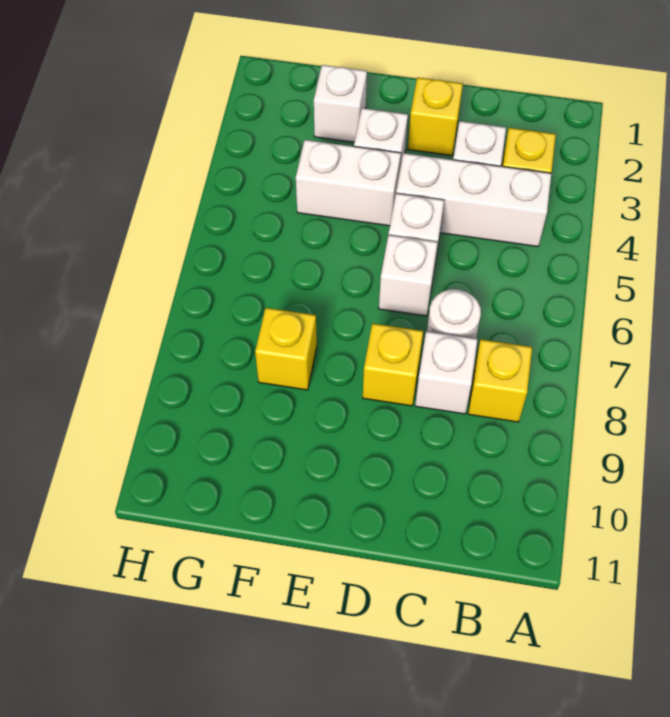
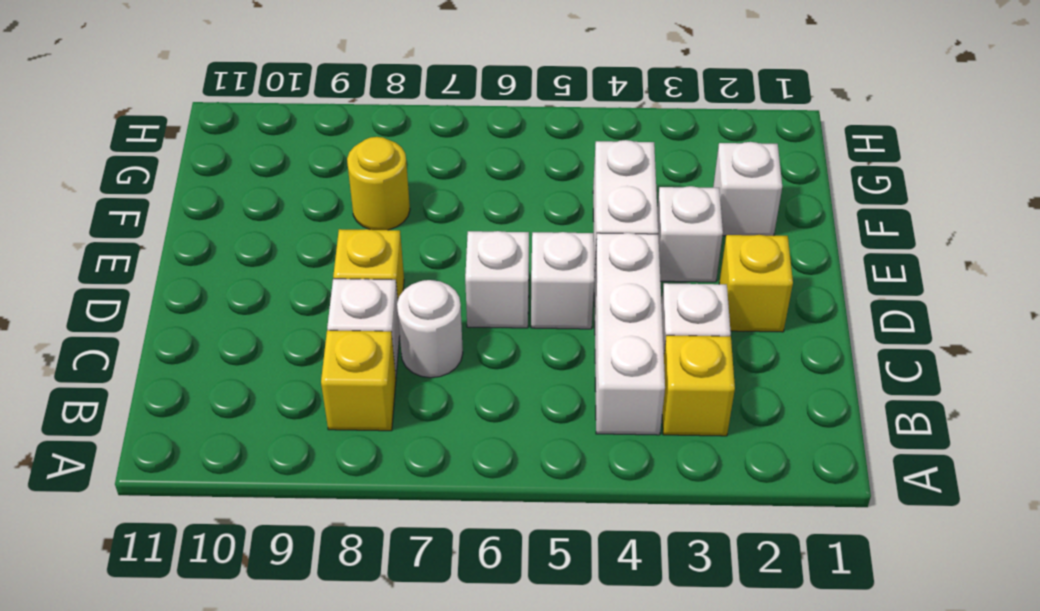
yellow brick F8 level 1 -> yellow round brick F8 level 1

